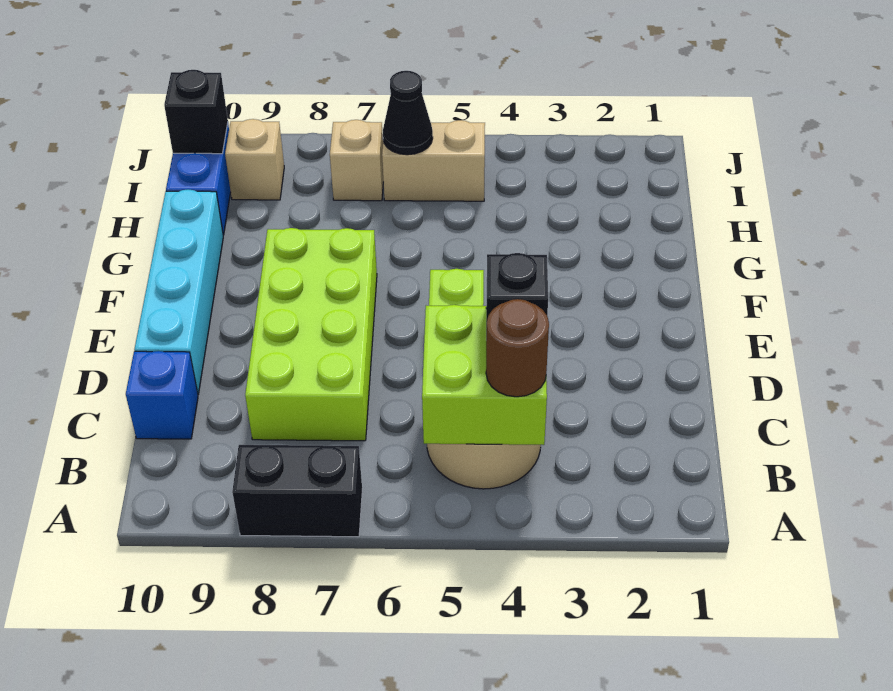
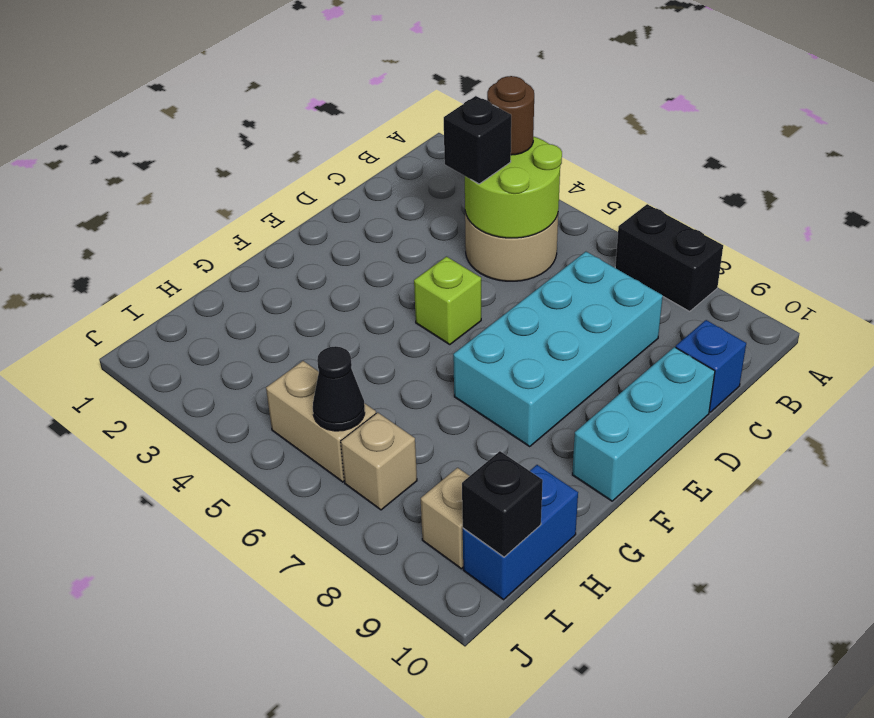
lime brick B4:C5 level 2 -> lime round brick B4:C5 level 2
lime brick C7:F8 level 1 -> cyan brick C7:F8 level 1
cyan brick D10:G10 level 1 -> cyan brick D10:F10 level 1

